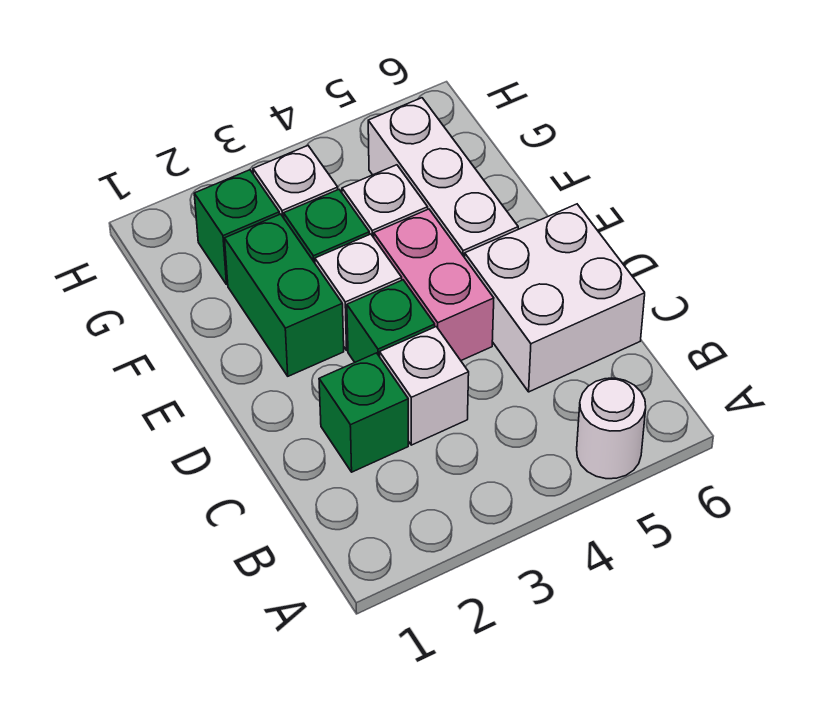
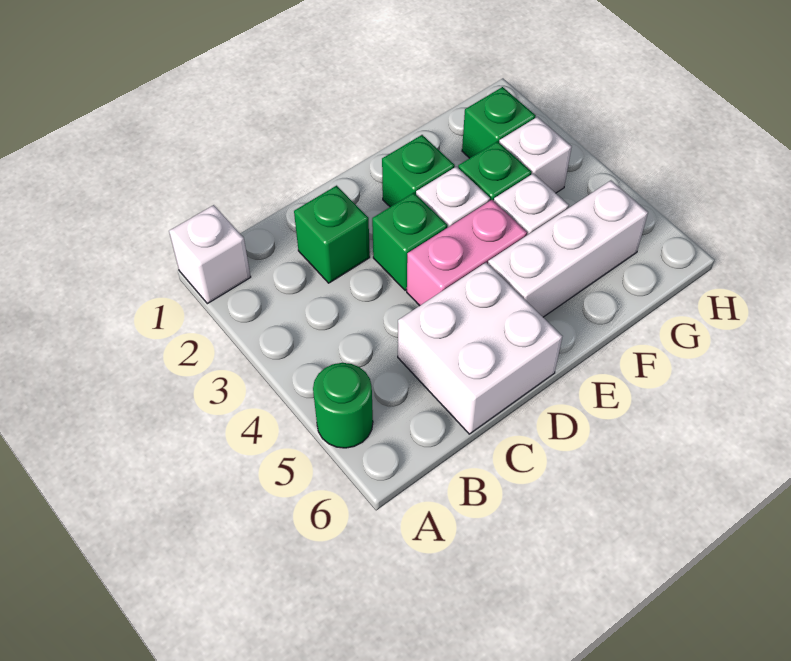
white round brick A5 level 1 -> green round brick A5 level 1
white brick C3 level 1 -> white brick A1 level 1
green brick E2:F2 level 1 -> green brick E2 level 1

